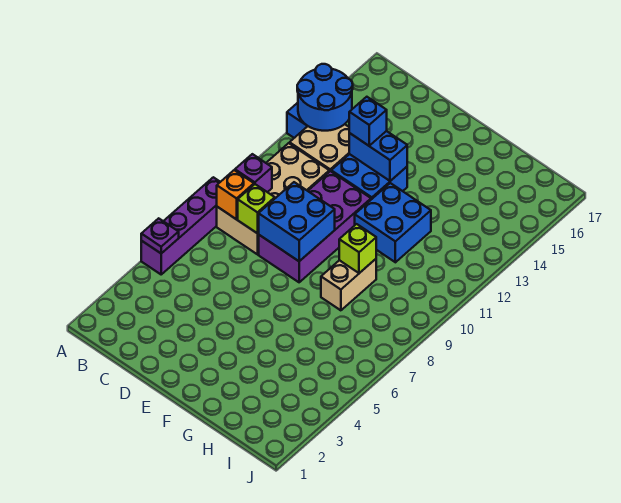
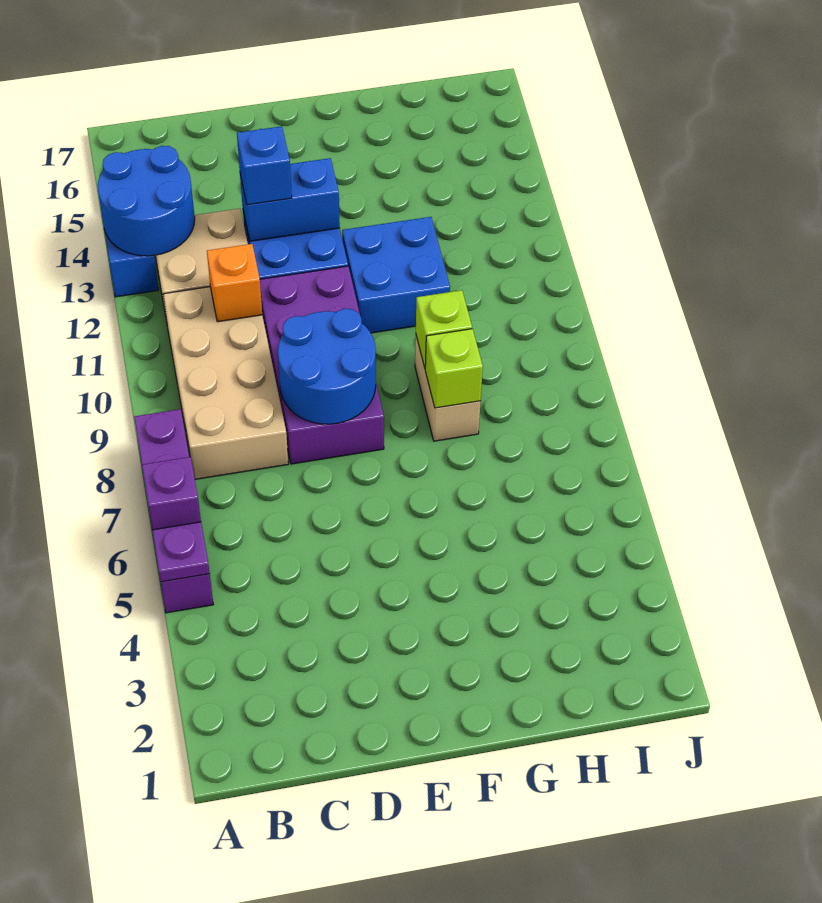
orange brick B8 level 2 -> orange brick C11 level 2
purple brick B9 level 2 -> purple brick A6 level 2
lime brick C8 level 2 -> lime brick G8 level 2
blue brick D8:E9 level 2 -> blue round brick D8:E9 level 2

